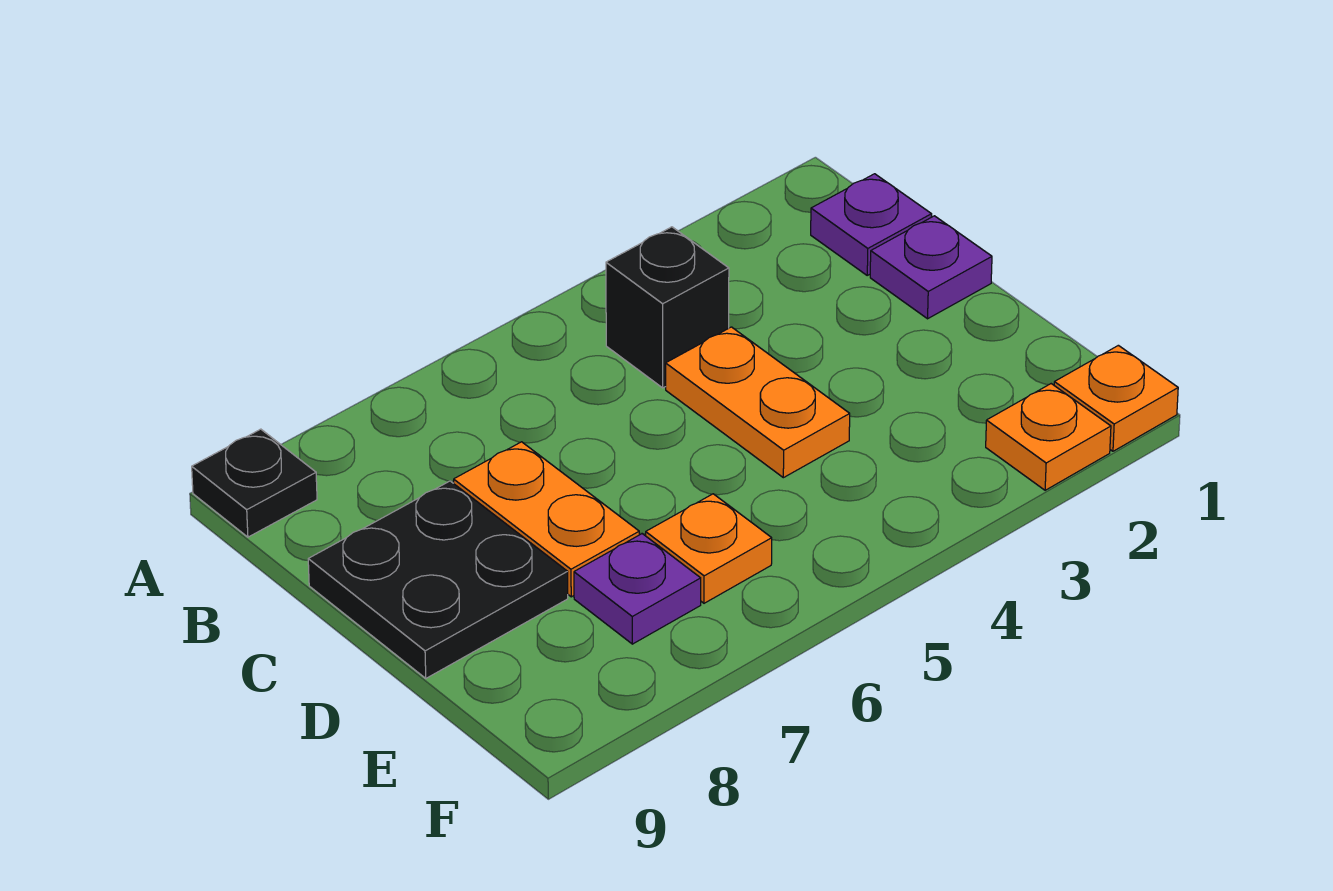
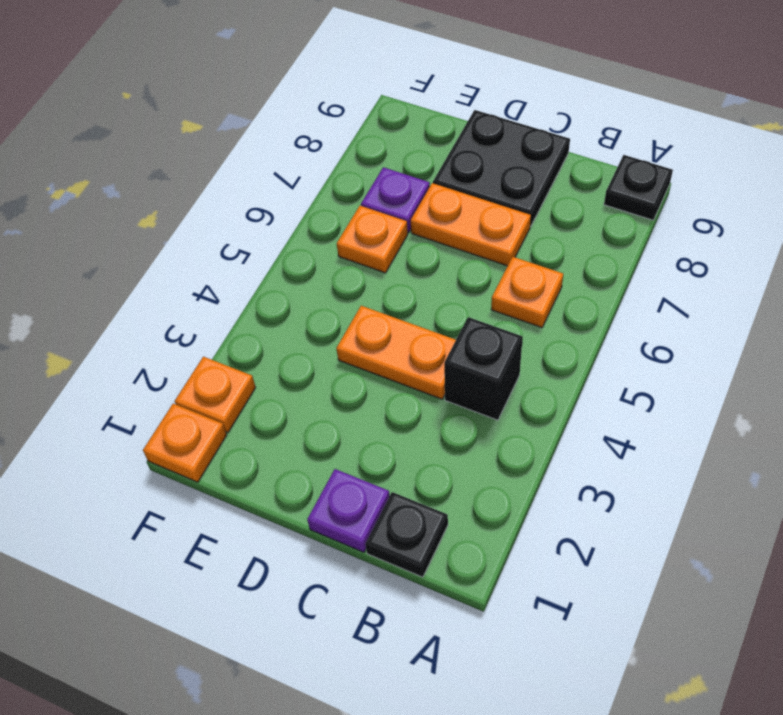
purple plate B1 level 1 -> black plate B1 level 1
none -> orange plate B6 level 1

